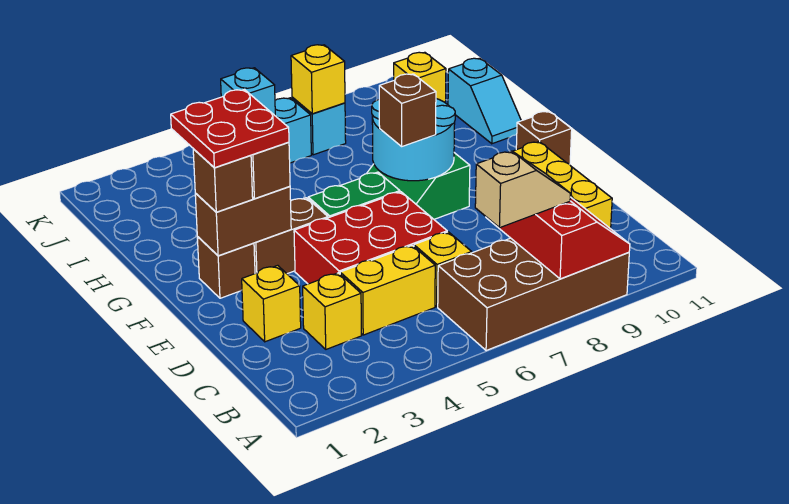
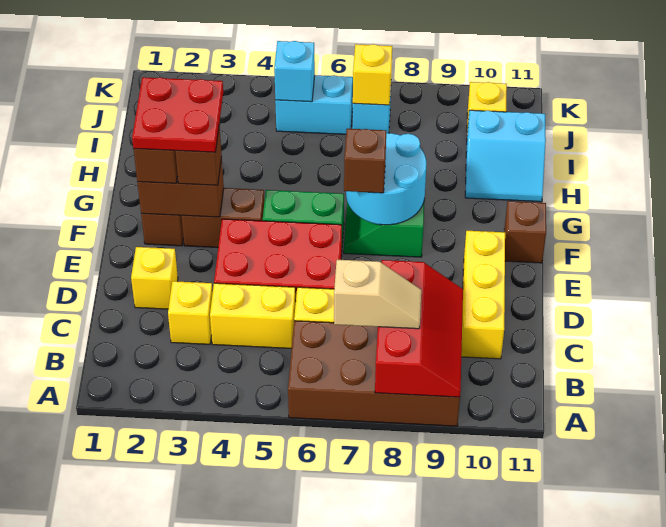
cyan slope H11:I11 level 1 top I -> cyan slope H10:I11 level 1 top I

